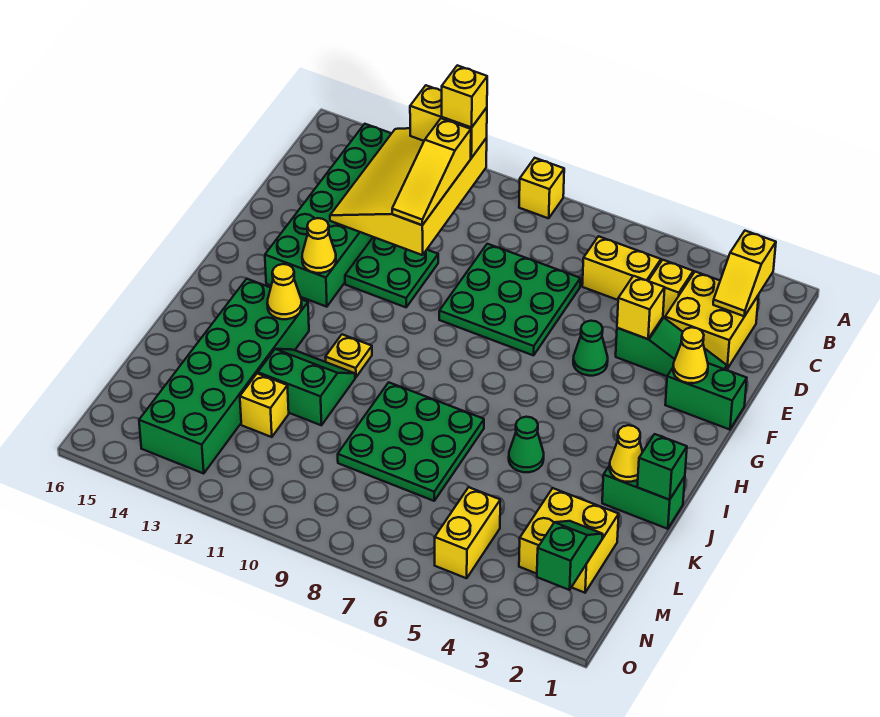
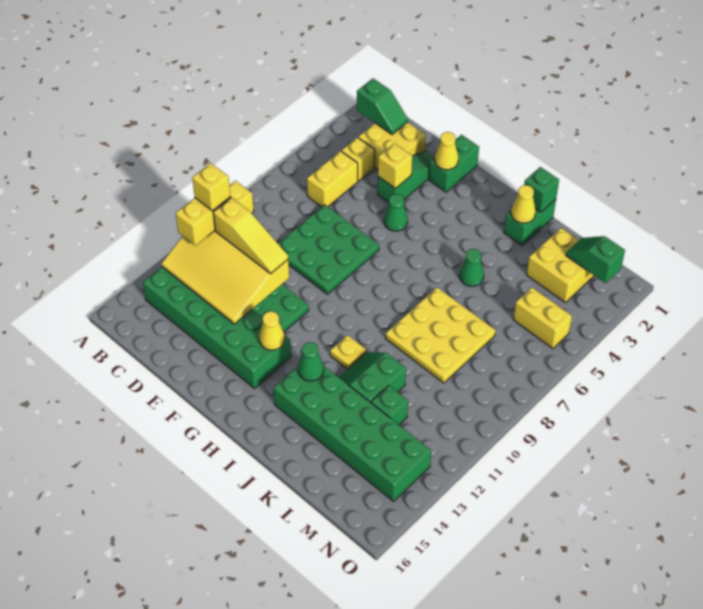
yellow slope B2:C2 level 2 top B -> green slope B2:C2 level 2 top B
yellow cone I13 level 2 -> green cone I13 level 2
green plate J7:L9 level 1 -> yellow plate J7:L9 level 1
yellow brick L12 level 1 -> green brick L12 level 1

